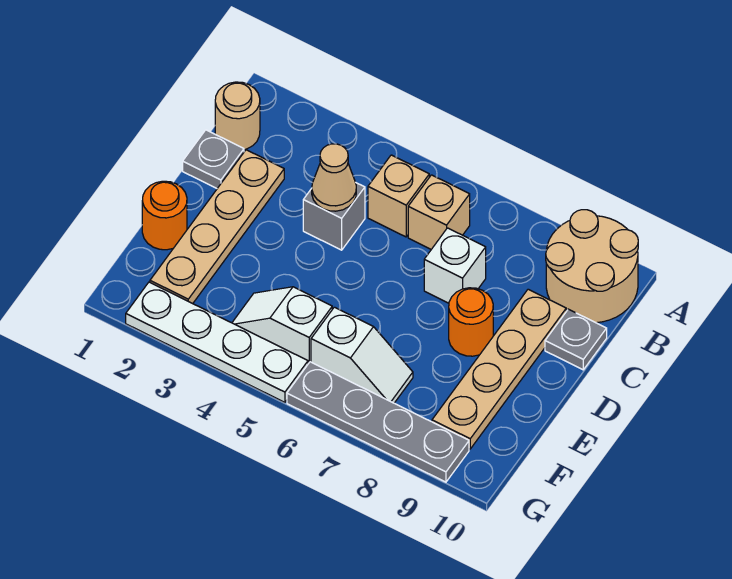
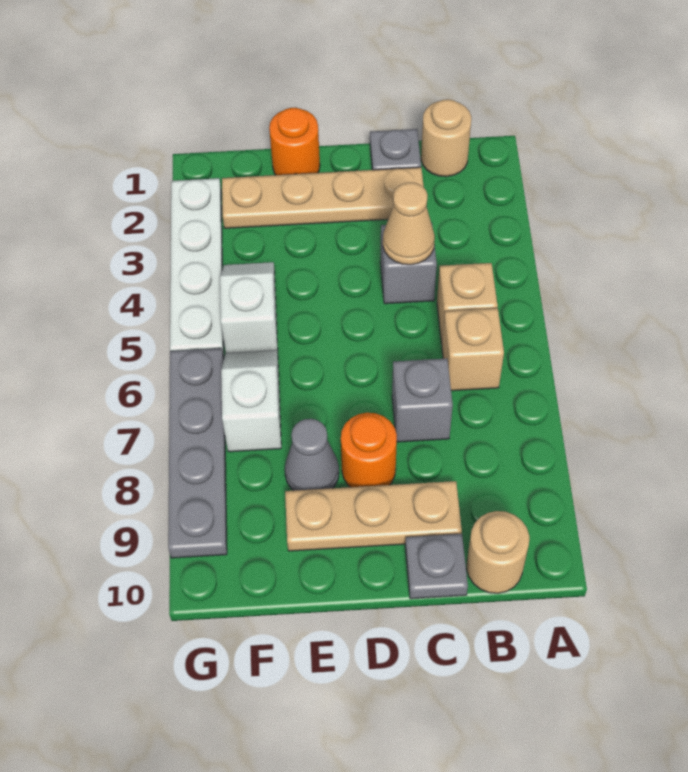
tan round brick A9:B10 level 1 -> tan round brick B10 level 1
white brick C7 level 1 -> grey brick C7 level 1
tan plate C9:F9 level 1 -> tan plate C9:E9 level 1
none -> grey cone E8 level 1
white slope F6:F7 level 1 top 6 -> white slope F6:F7 level 1 top 7

